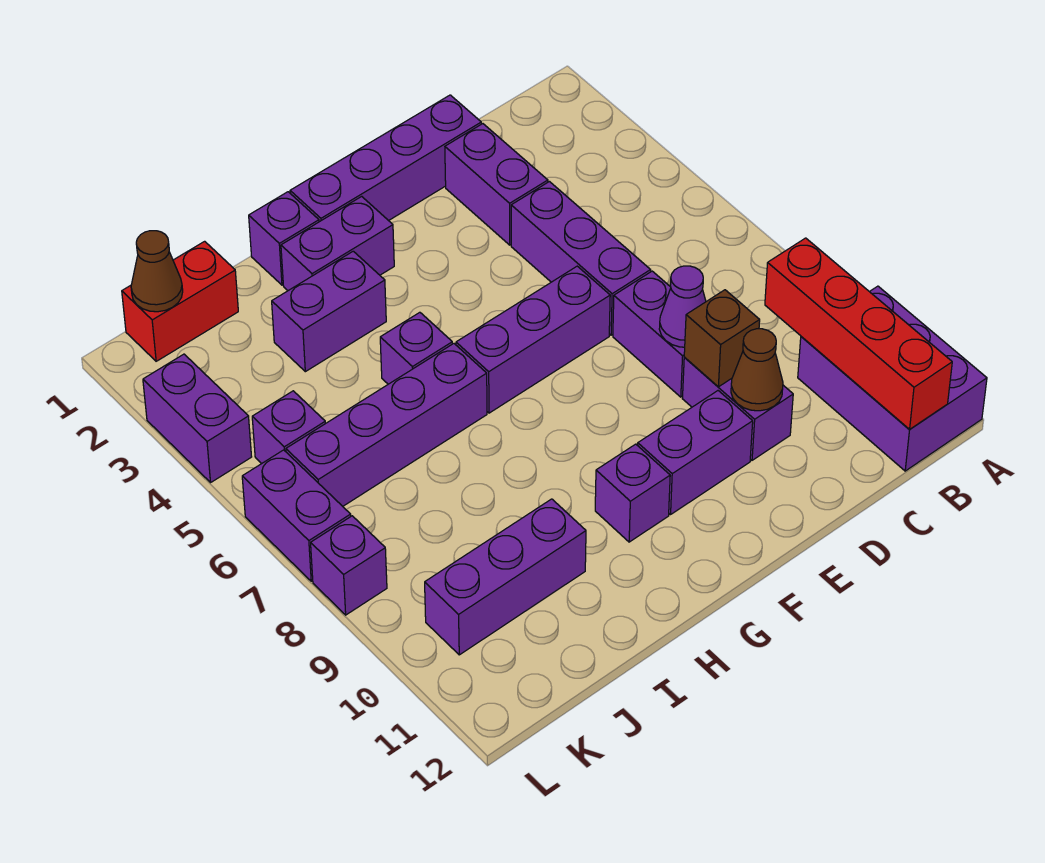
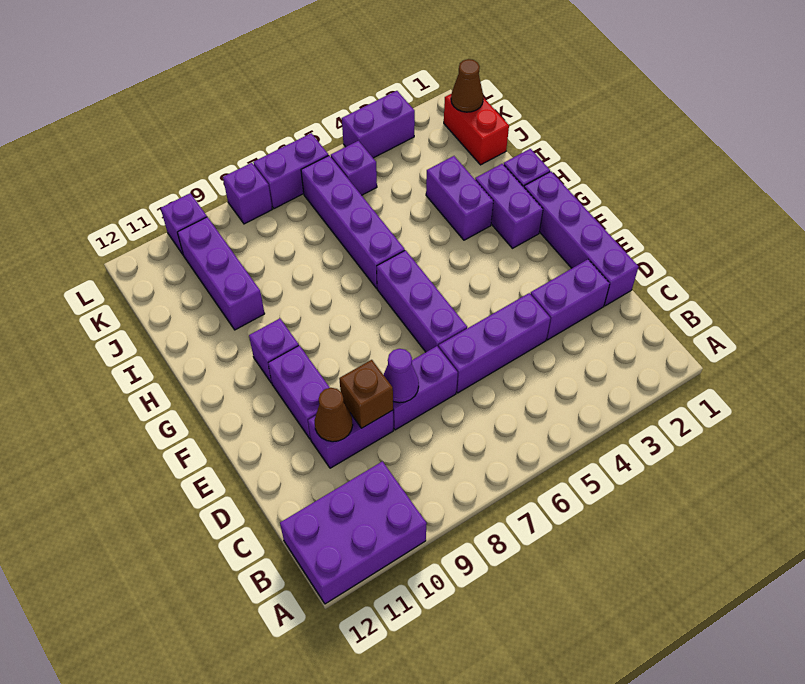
red brick B9:B12 level 2 -> none
purple brick H5 level 1 -> purple brick L10 level 1

